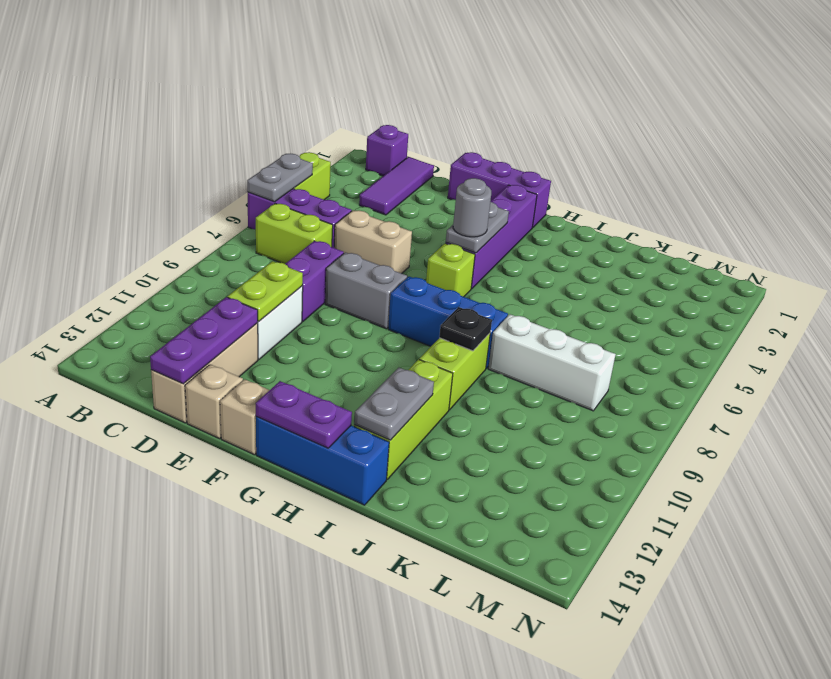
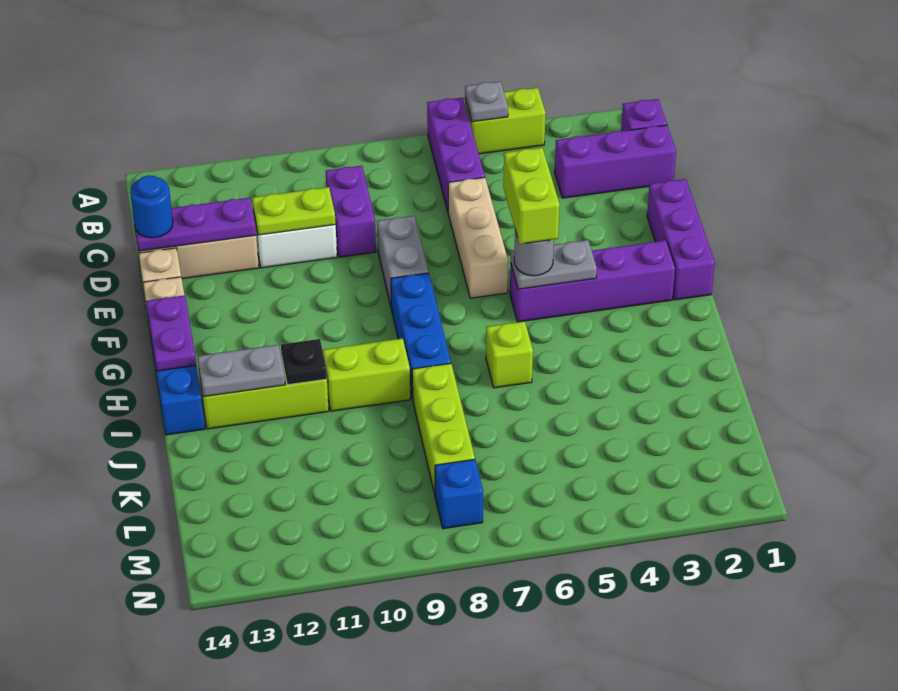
grey plate A5:A6 level 2 -> grey plate A5 level 2
lime brick B7:C7 level 1 -> lime brick F5:G5 level 4
purple tile C1:C3 level 1 -> purple brick C1:C3 level 1
tan brick D6:E6 level 1 -> tan brick D6:F6 level 1
purple brick D8:D9 level 1 -> purple brick C9:D9 level 1
none -> blue round brick D14 level 3
lime brick G6 level 1 -> lime brick I6 level 1
black plate I9 level 2 -> black plate I11 level 2
white brick J8:L8 level 1 -> lime brick J8:L8 level 1
none -> blue brick M8 level 1

